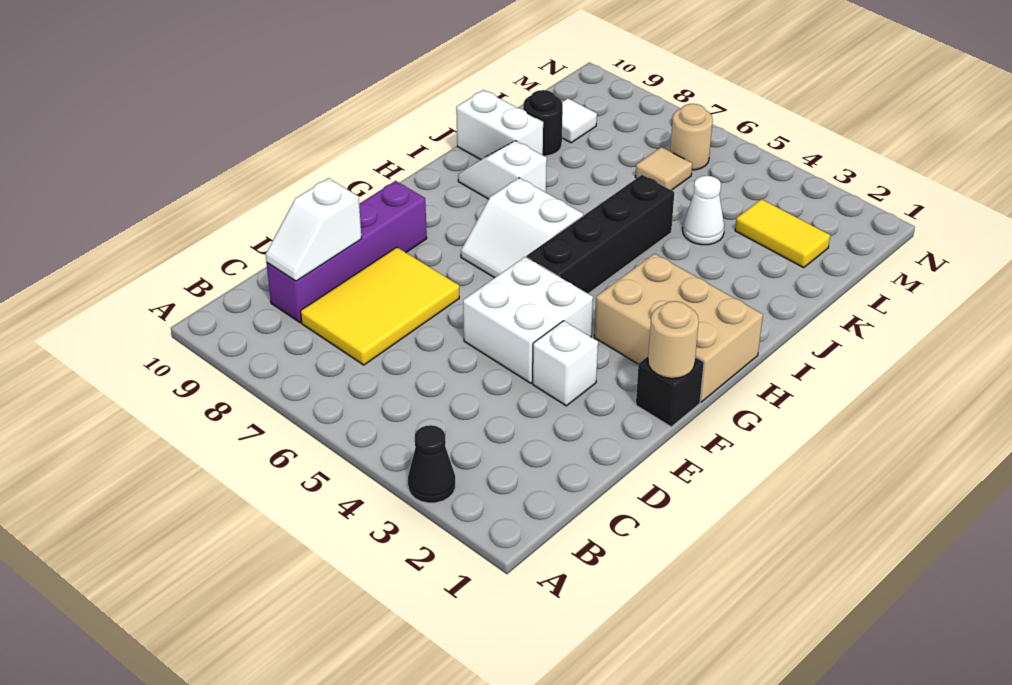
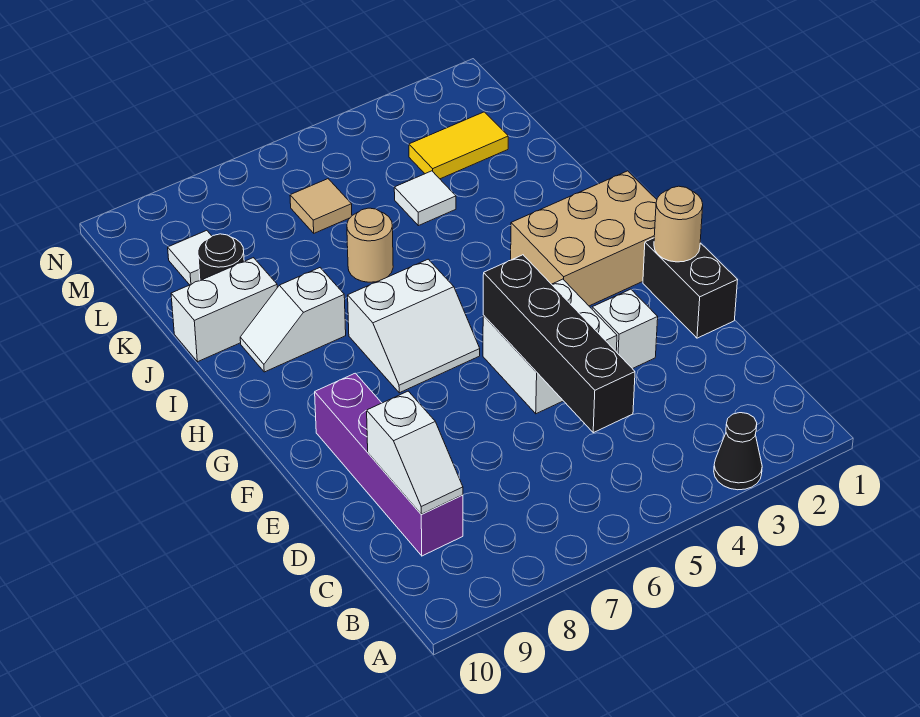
yellow tile C7:E8 level 1 -> none
black brick F1 level 1 -> black brick E1:F1 level 1
black brick G5:J5 level 1 -> black brick C5:F5 level 2
white cone K4 level 1 -> white tile K4 level 1
tan round brick M6 level 1 -> tan round brick J6 level 1

